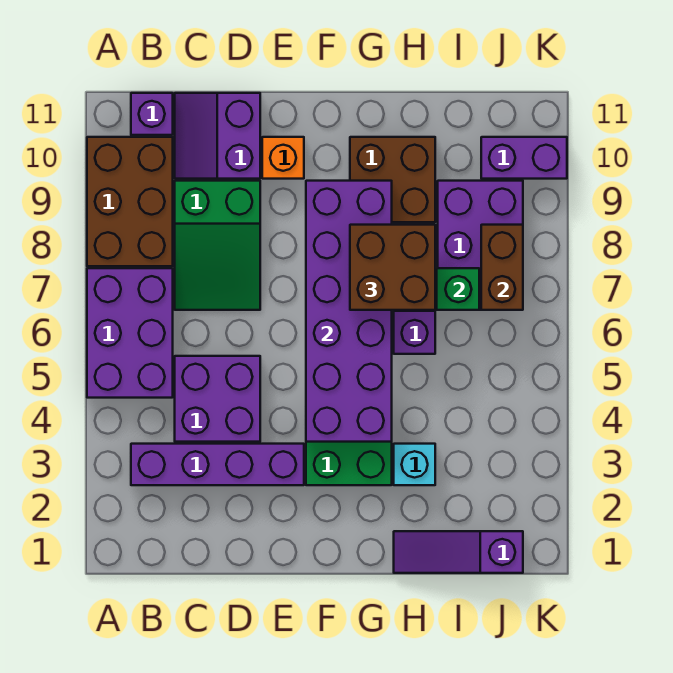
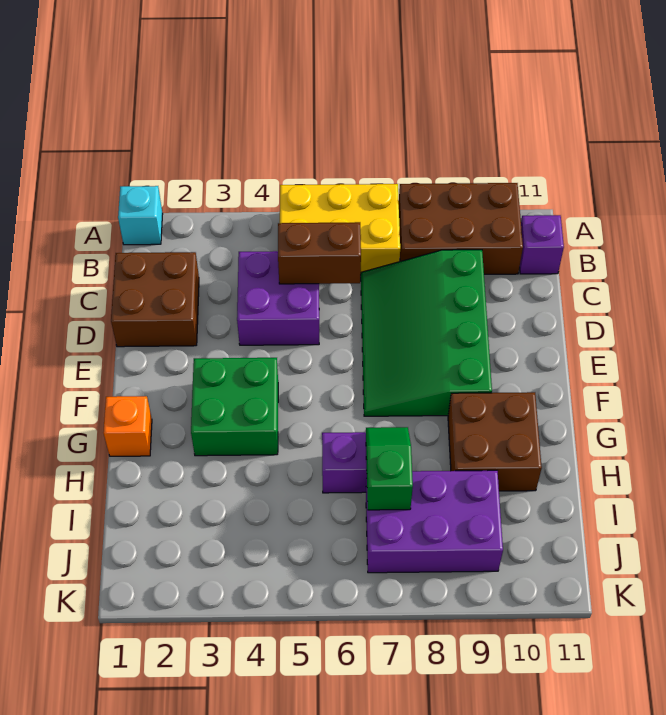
purple brick A5:B7 level 1 -> yellow brick A5:B7 level 1
purple brick B3:E3 level 1 -> none
green slope C7:D9 level 1 top 9 -> green slope C7:F9 level 1 top 9
purple slope C10:D11 level 1 top D -> none
orange brick E10 level 1 -> orange brick G1 level 1
purple brick F4:G9 level 2 -> none
brown brick G7:H8 level 3 -> brown brick C1:D2 level 1
purple slope H1:J1 level 1 top J -> none
cyan brick H3 level 1 -> cyan brick A1 level 1
brown brick J7:J8 level 2 -> brown brick C5:C6 level 2
purple brick J10:K10 level 1 -> none

